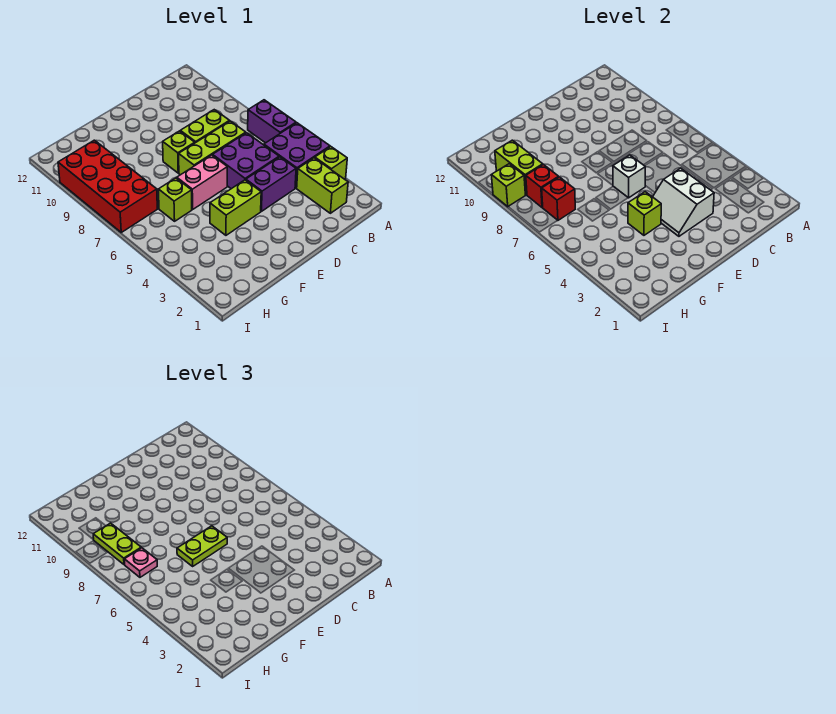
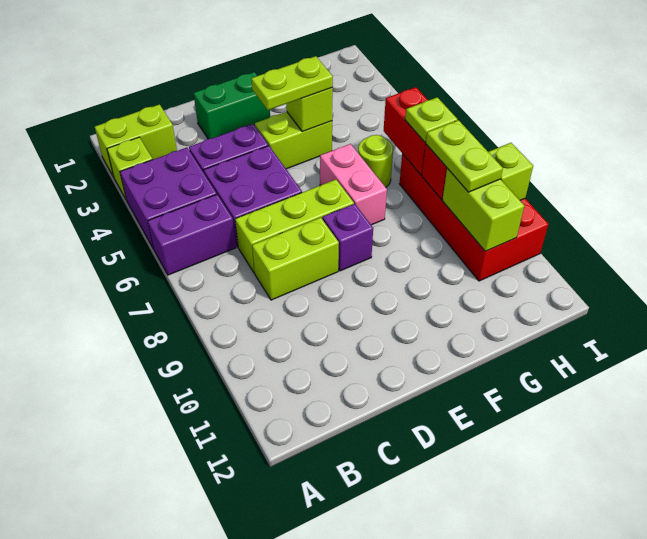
purple brick A6:A7 level 1 -> purple brick A6:B6 level 1
lime brick B2:B3 level 1 -> lime brick A2:B2 level 1
none -> green brick D2:E2 level 1
white slope D3:E4 level 2 top D -> none
pink brick E6:F6 level 1 -> pink brick F6:F7 level 1
white brick E6 level 2 -> none
lime plate E6:F6 level 3 -> lime plate E4:F4 level 3
lime brick E8 level 1 -> purple brick E8 level 1
lime brick G6 level 1 -> lime round brick G6 level 1
red brick H7 level 2 -> red brick H6:H7 level 2
pink plate H7 level 3 -> lime plate H7 level 3

